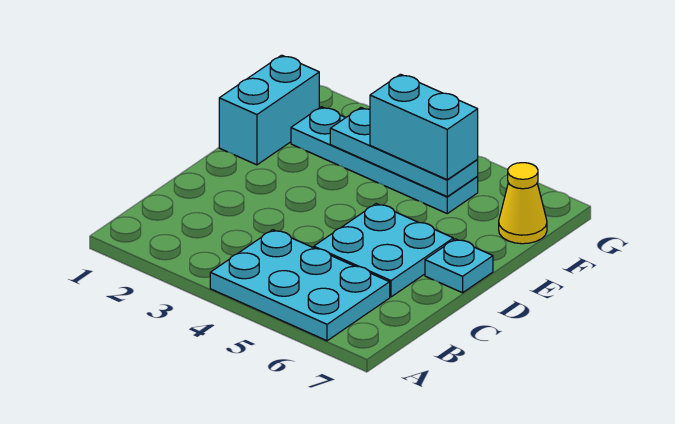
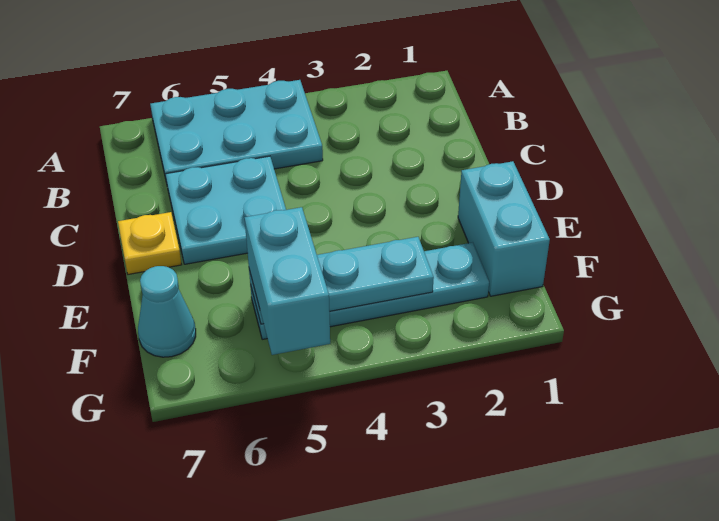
cyan plate D7 level 1 -> yellow plate D7 level 1
cyan brick F4:F5 level 3 -> cyan brick F5:G5 level 3
yellow cone F7 level 1 -> cyan cone F7 level 1

